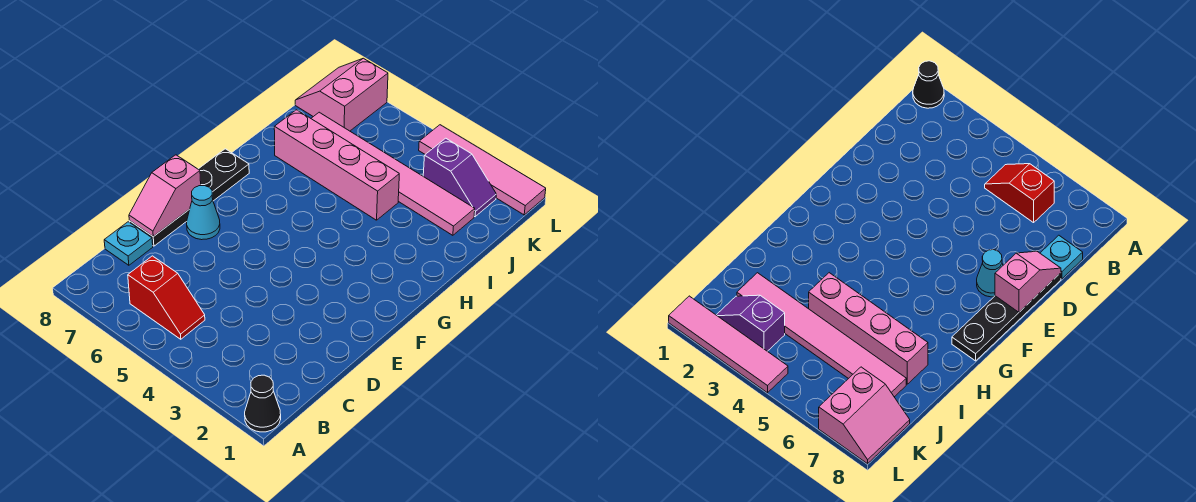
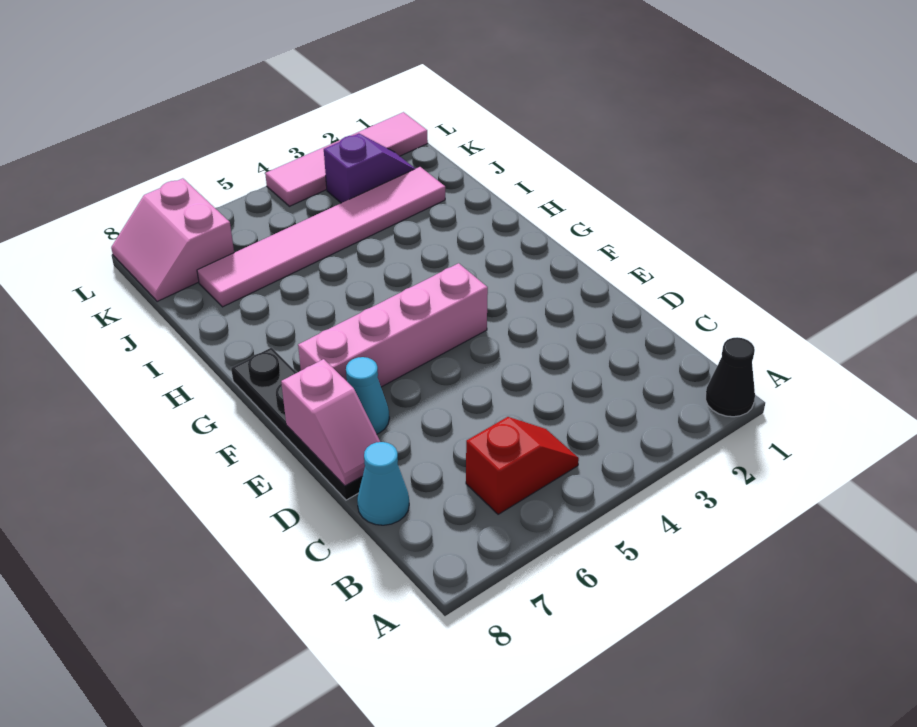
cyan plate C8 level 1 -> cyan cone C8 level 1
pink brick I4:I7 level 1 -> pink brick F4:F7 level 1

